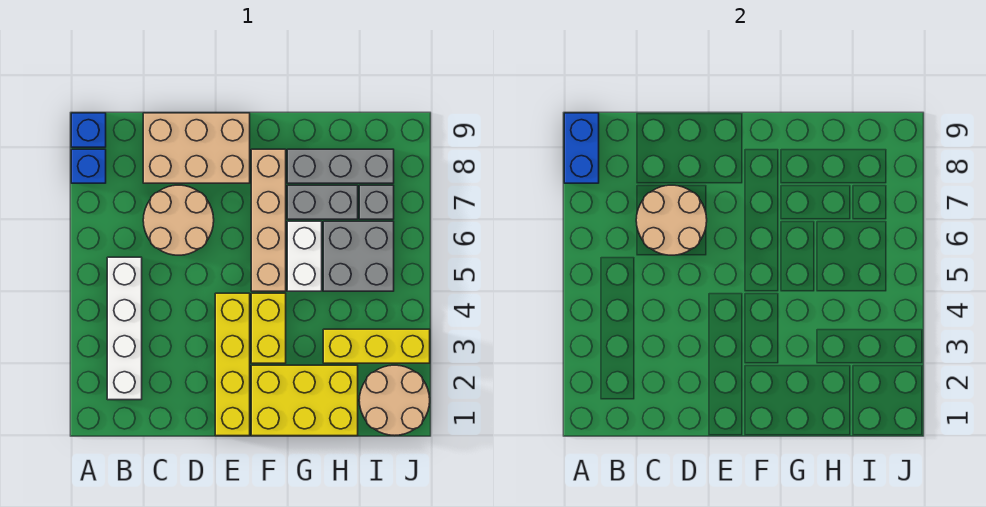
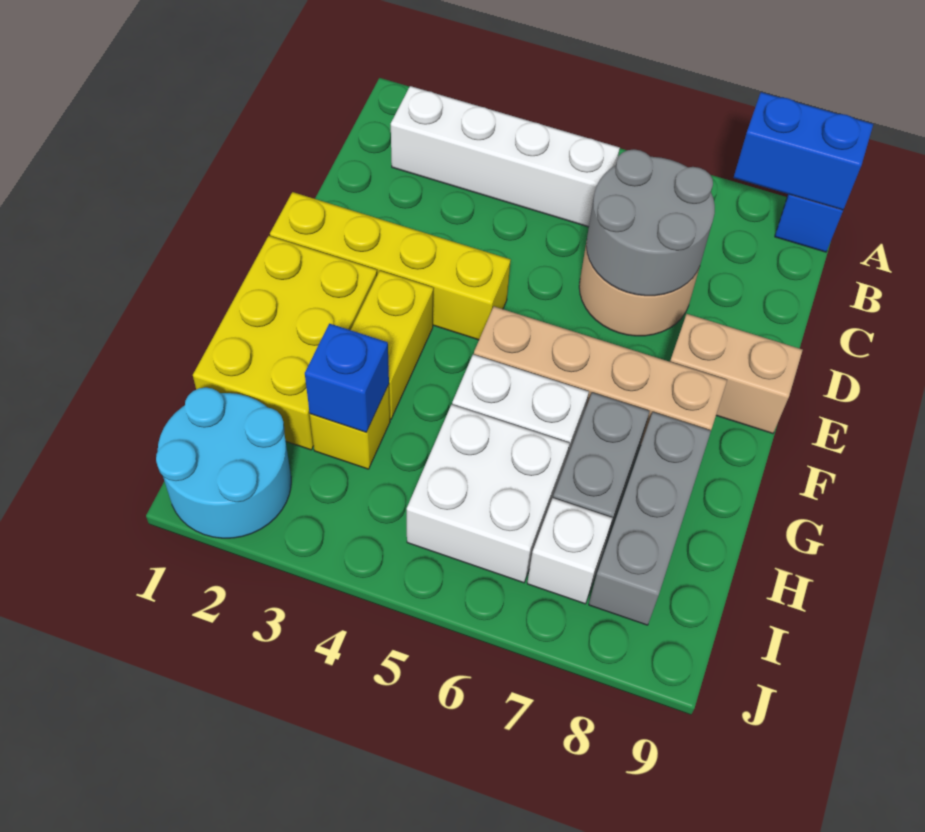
blue brick A8 level 1 -> blue brick H3 level 2
tan round brick C6:D7 level 2 -> grey round brick C6:D7 level 2
tan brick C8:E9 level 1 -> tan brick E8:E9 level 1
yellow brick F3:F4 level 1 -> yellow brick F3:G3 level 1
yellow brick H3:J3 level 1 -> yellow brick H3 level 1
grey brick H5:I6 level 1 -> white brick H5:I6 level 1
tan round brick I1:J2 level 1 -> cyan round brick I1:J2 level 1
grey brick I7 level 1 -> white brick I7 level 1

